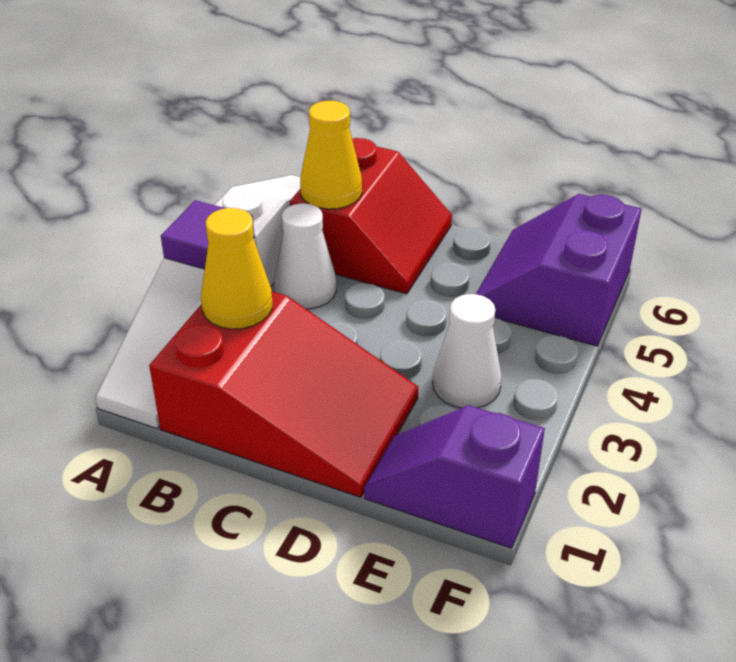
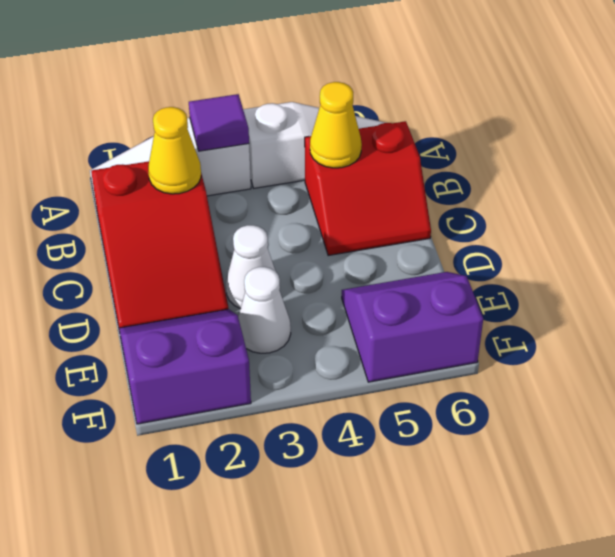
white cone B4 level 1 -> white cone D3 level 1
purple slope E1:F1 level 1 top F -> purple slope E1:F2 level 1 top F

